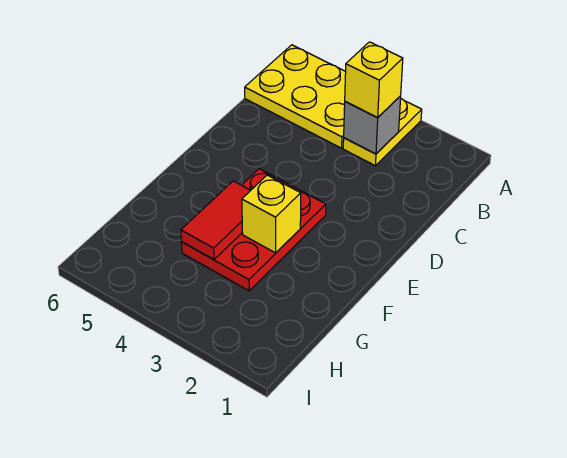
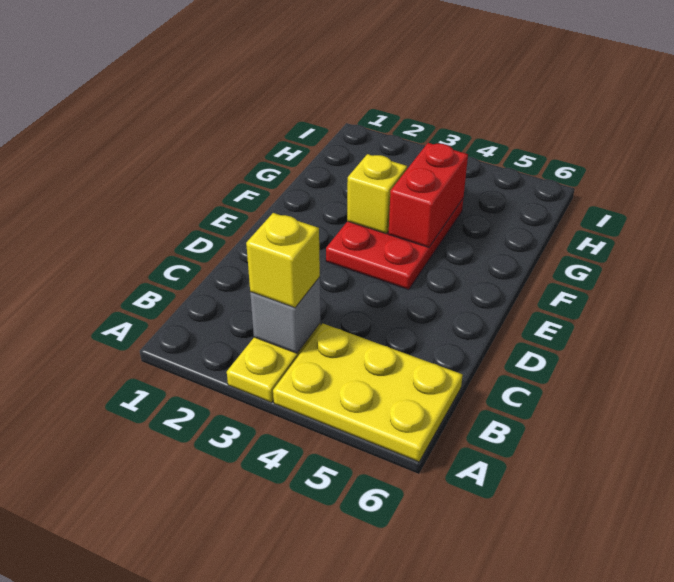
red tile F4:G4 level 2 -> red brick F4:G4 level 2

